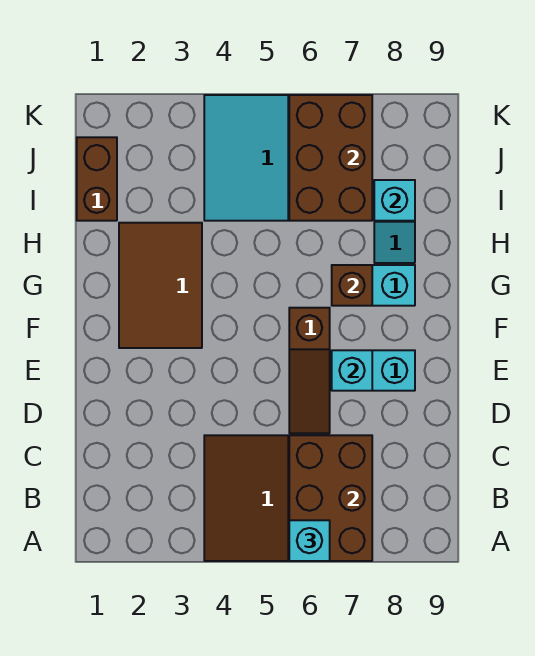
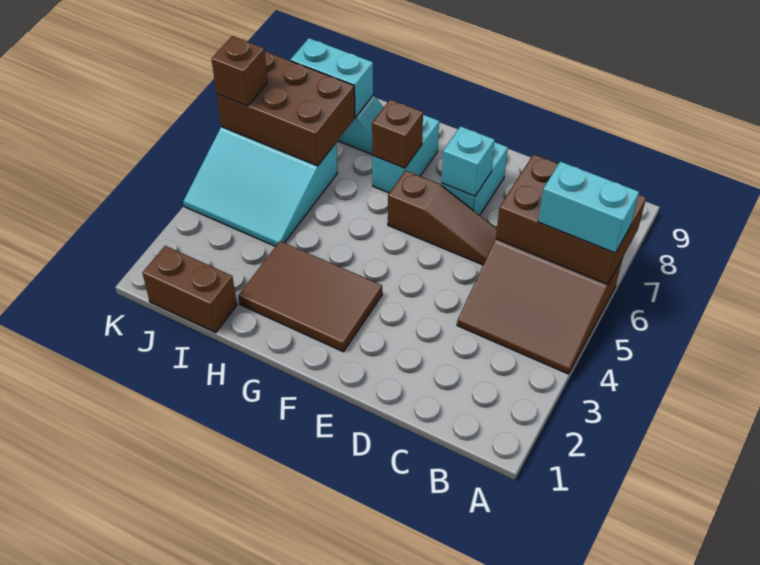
cyan brick A6 level 3 -> cyan brick A6:B6 level 3
cyan brick I8 level 2 -> cyan brick I8:J8 level 2
none -> brown brick K6 level 3

